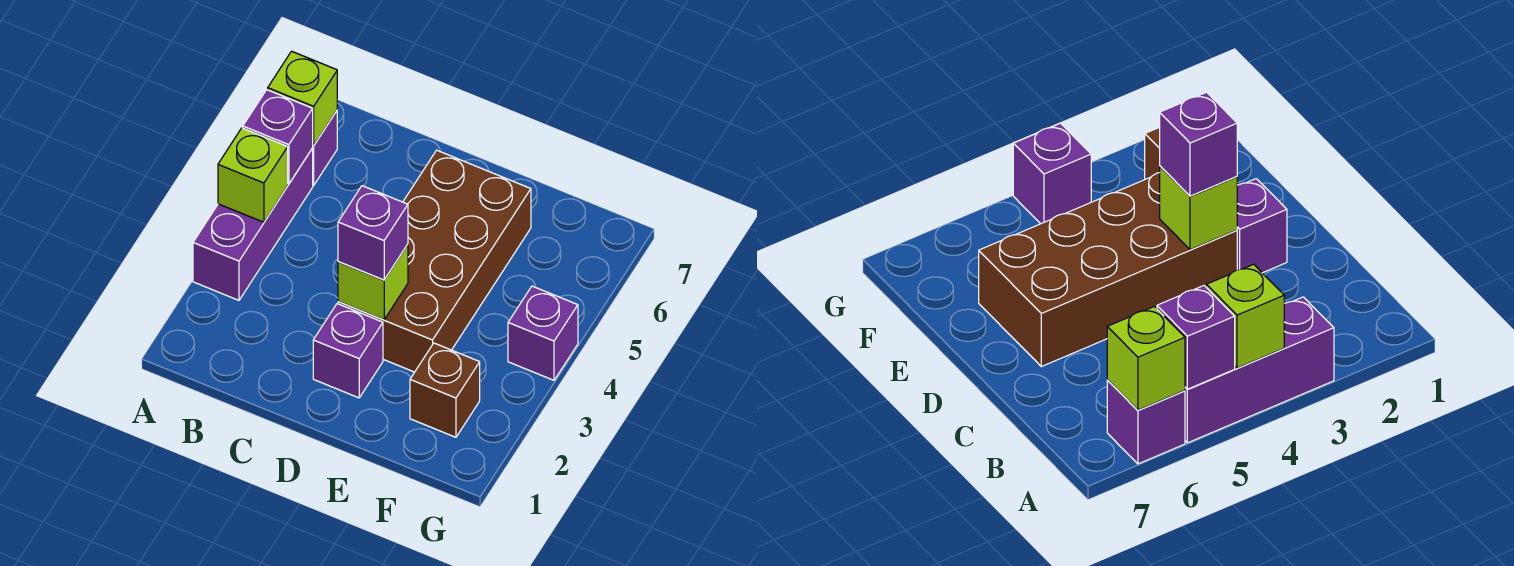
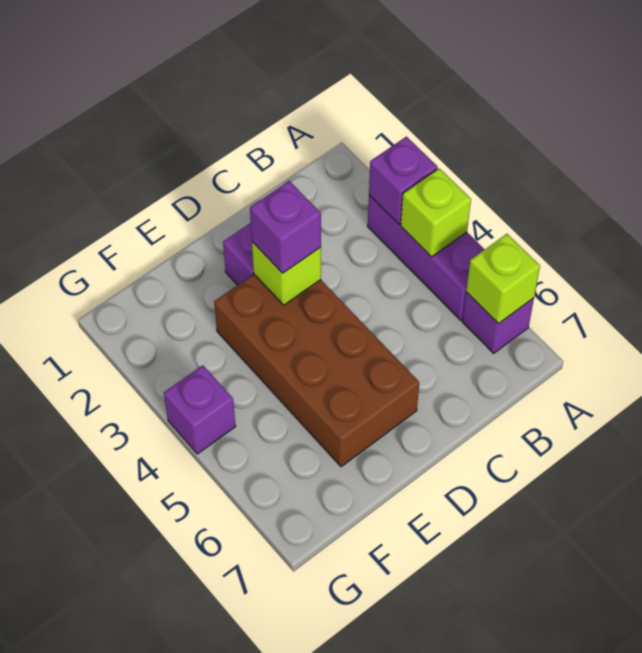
purple brick A5 level 2 -> purple brick A3 level 2
brown brick F2 level 1 -> none

